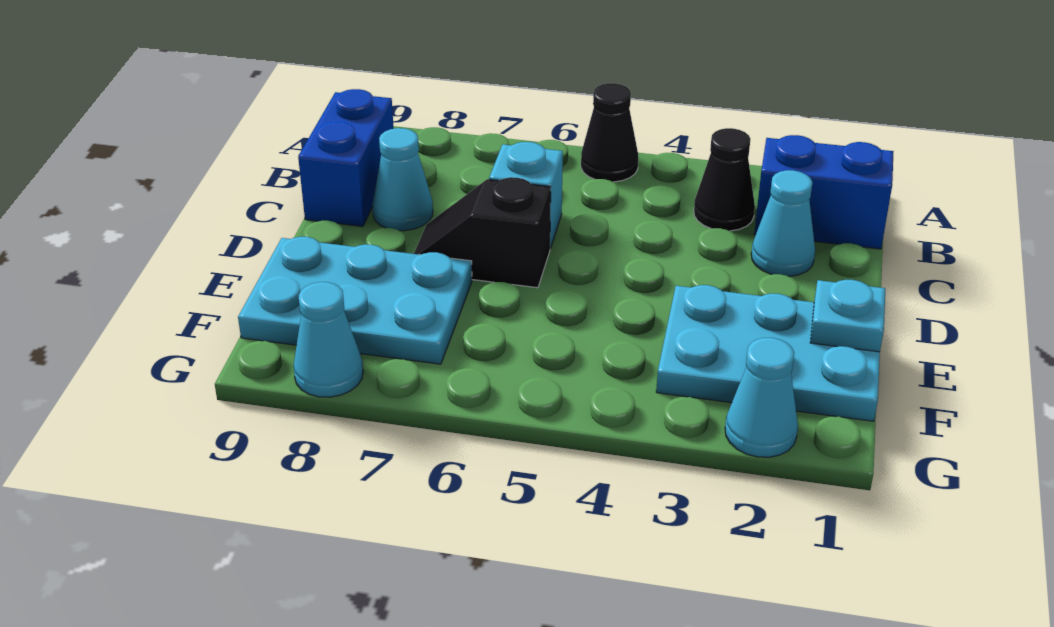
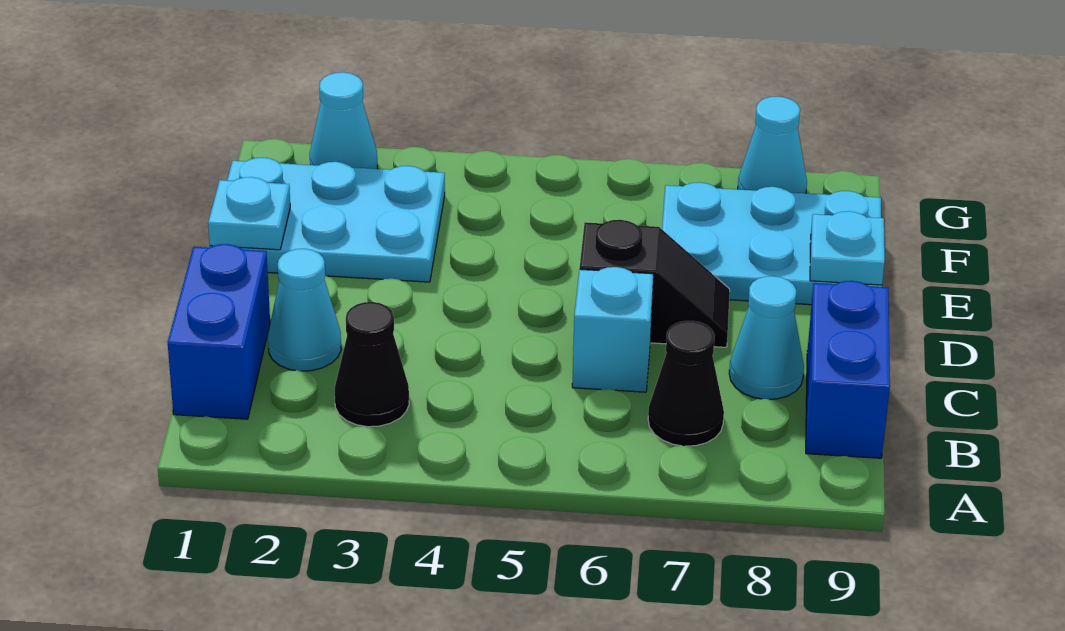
black cone A5 level 1 -> black cone B7 level 1
blue brick B1:B2 level 1 -> blue brick B1:C1 level 1
none -> cyan plate E9 level 2

